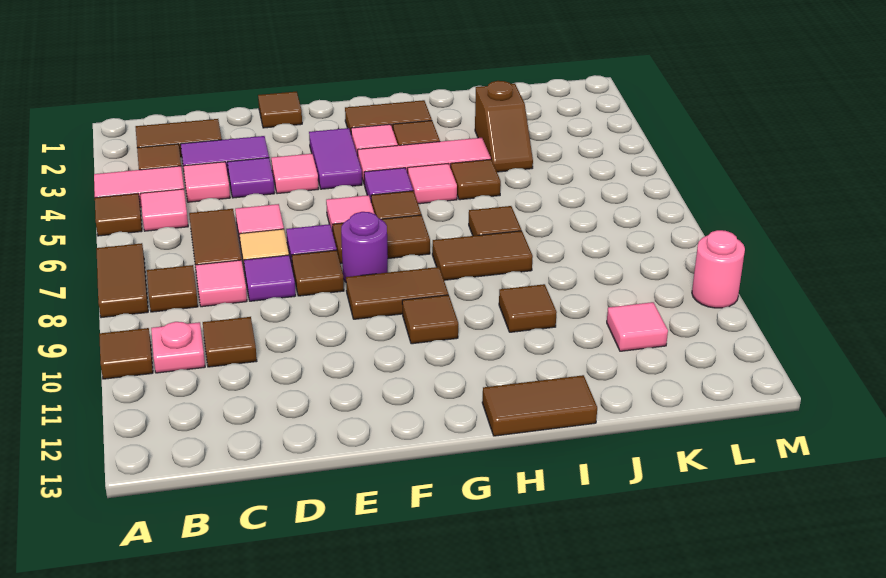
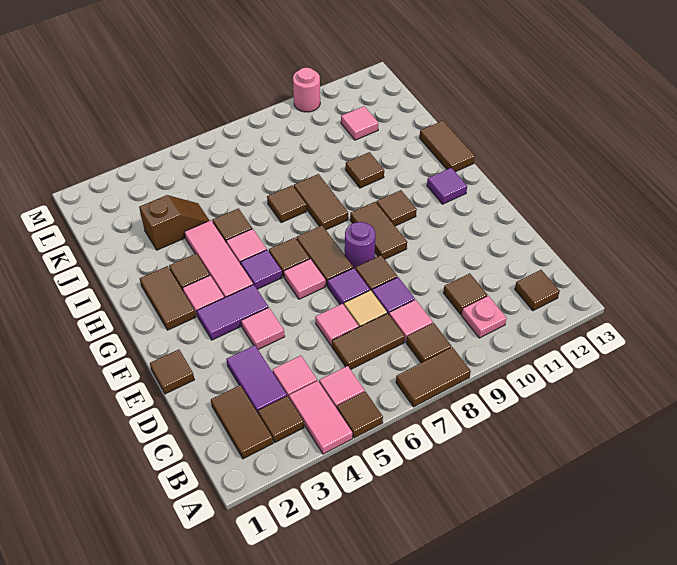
brown tile A10 level 1 -> brown tile B12 level 1
purple tile D4 level 1 -> purple tile G12 level 1

